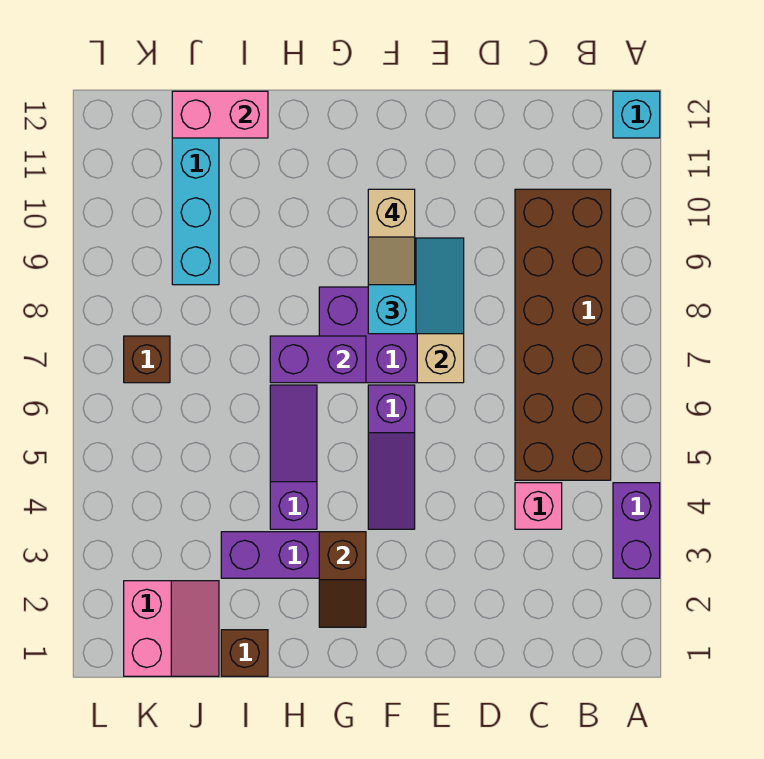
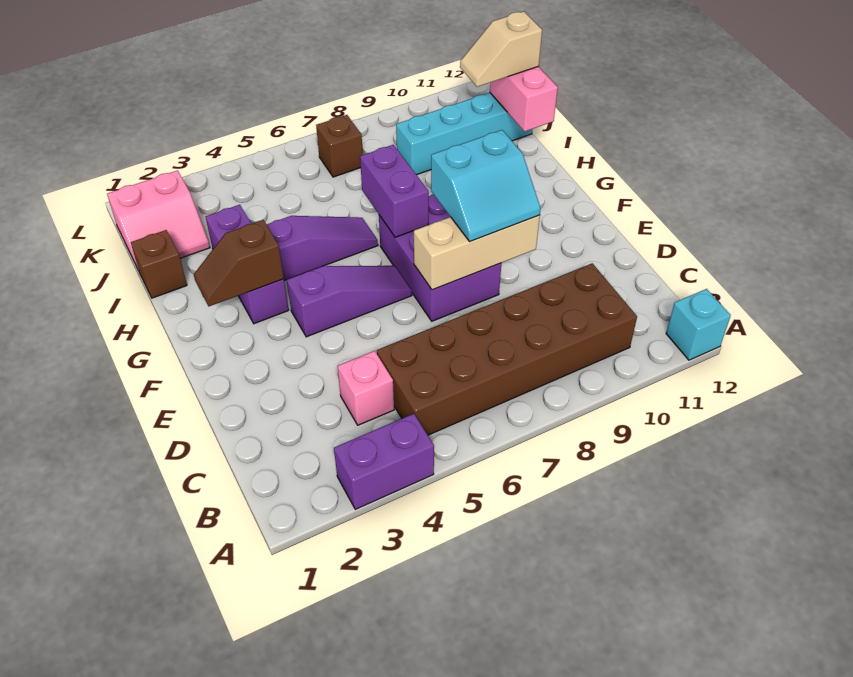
purple slope F4:F6 level 1 top 6 -> purple slope F4:F6 level 1 top 4
tan slope F9:F10 level 4 top 10 -> tan slope J11:J12 level 3 top 12

